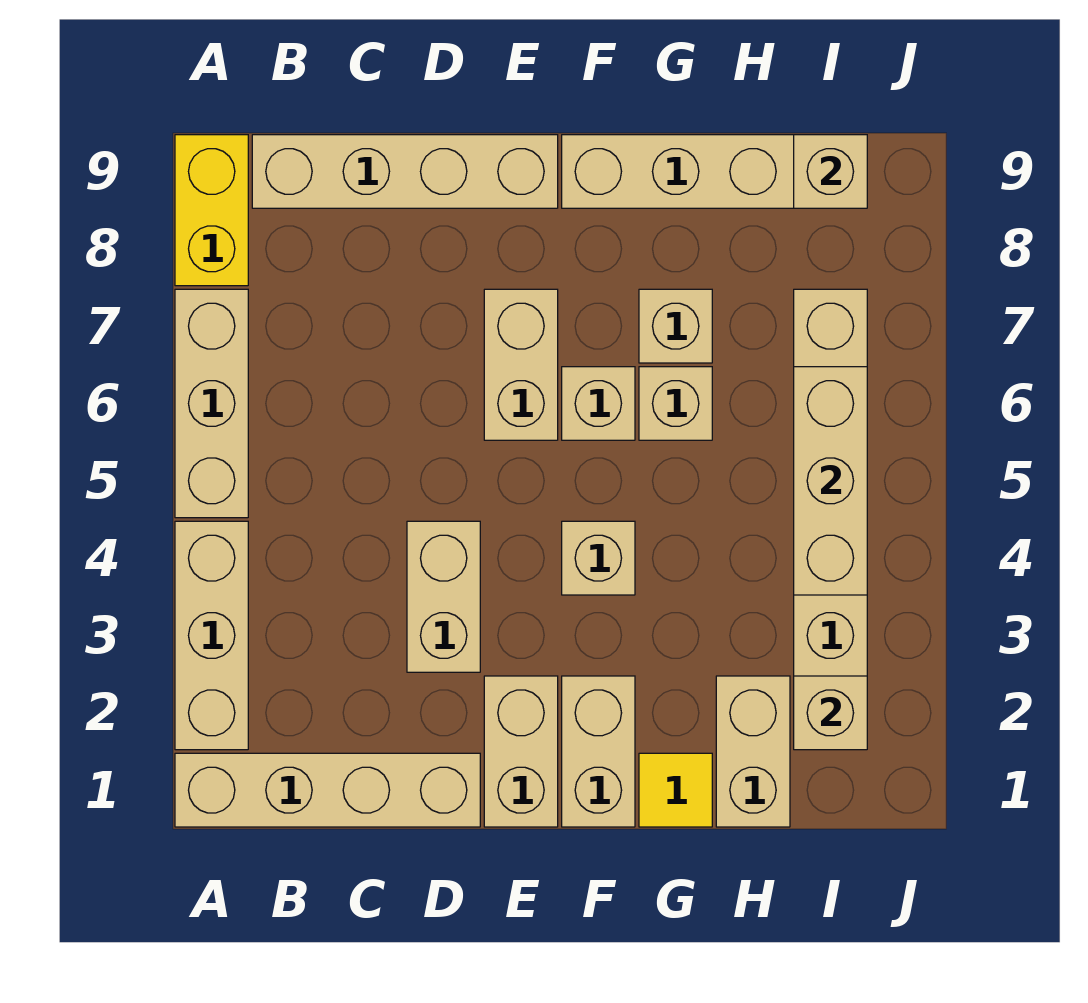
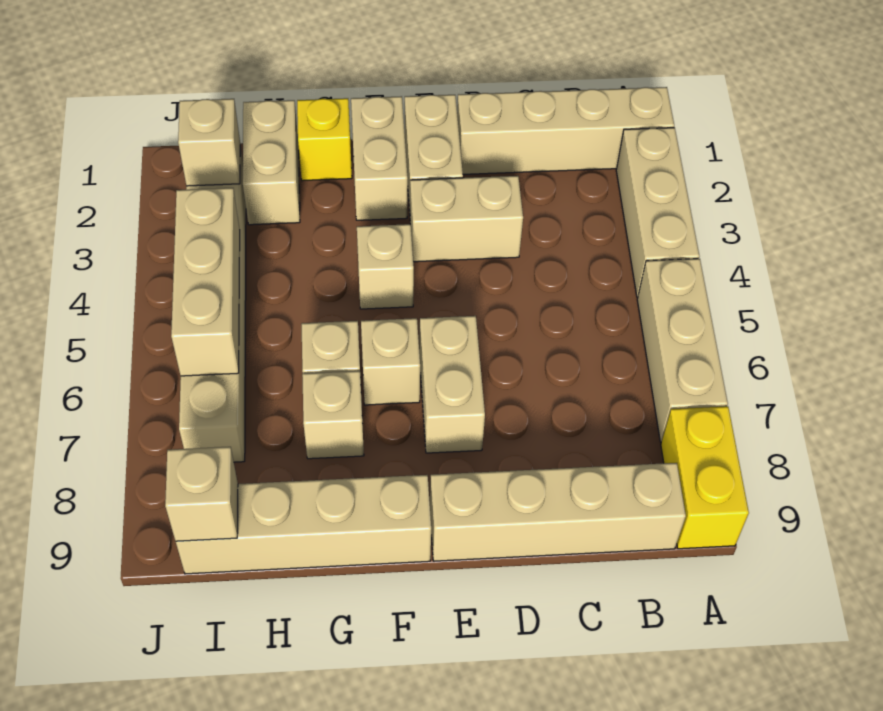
tan brick D3:D4 level 1 -> tan brick D3:E3 level 1
yellow tile G1 level 1 -> yellow brick G1 level 1

